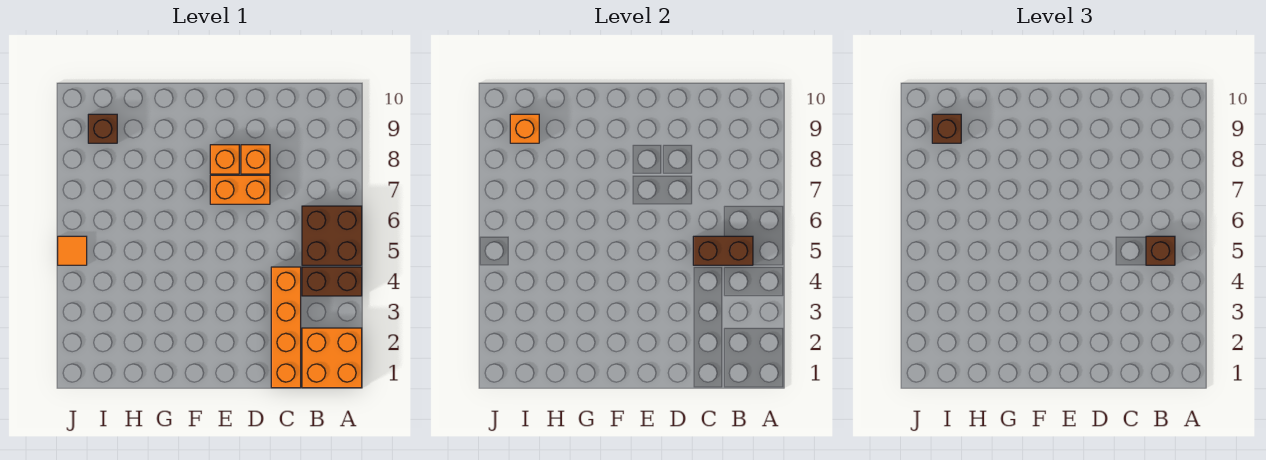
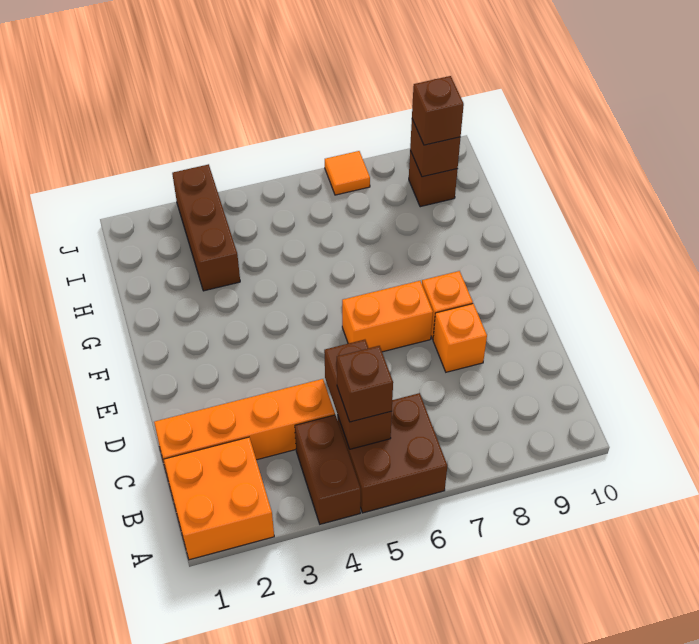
orange brick D7:E7 level 1 -> orange brick E6:E7 level 1
none -> brown brick H3:J3 level 1
orange brick I9 level 2 -> brown brick I9 level 2
orange tile J5 level 1 -> orange tile J7 level 1

